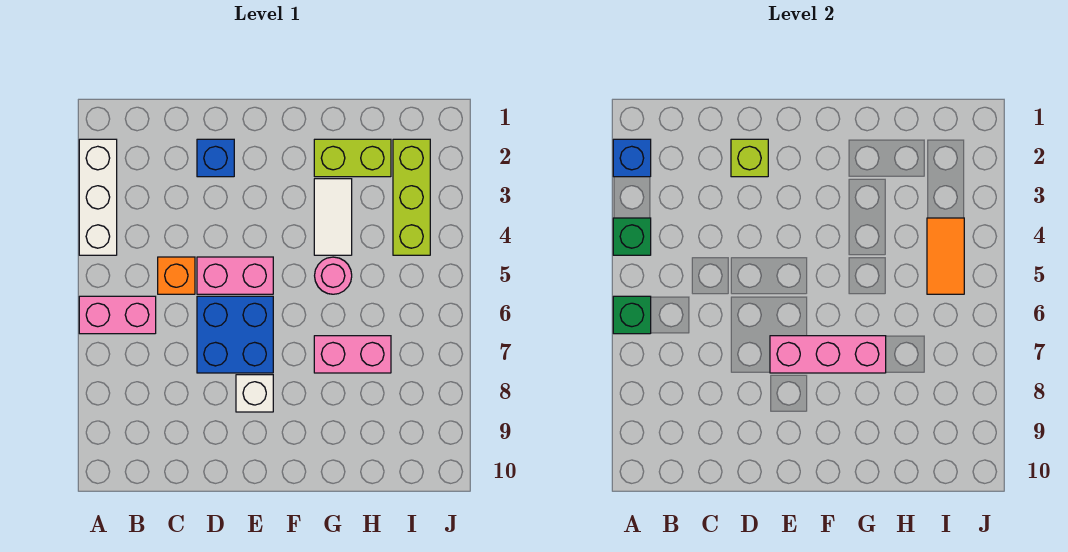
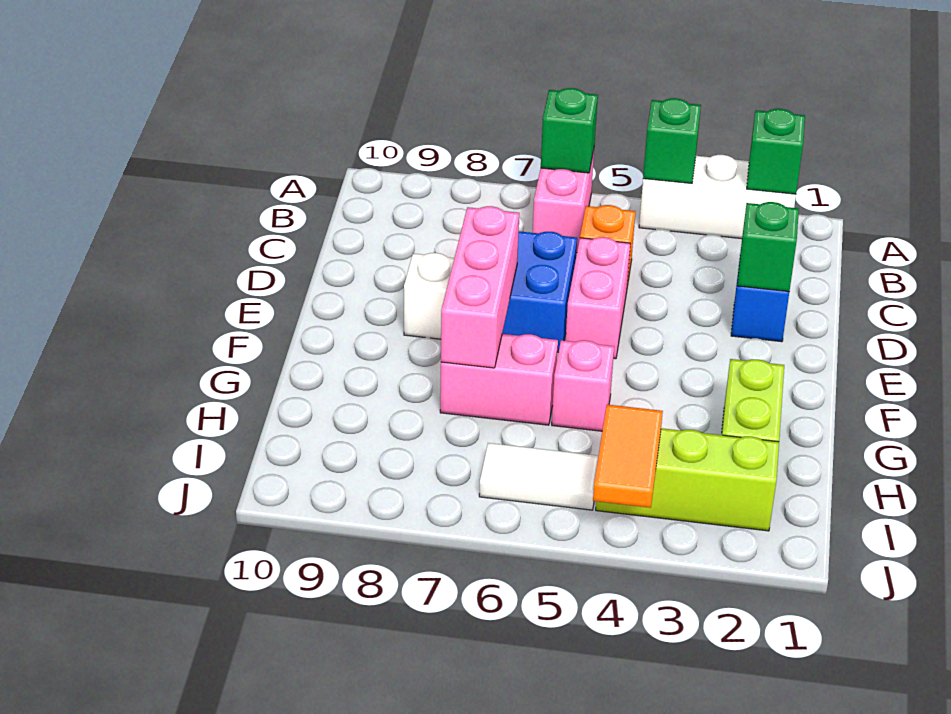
blue brick A2 level 2 -> green brick A2 level 2
lime brick D2 level 2 -> green brick D2 level 2
white tile G3:G4 level 1 -> white tile I5:I6 level 1
pink round brick G5 level 1 -> pink brick G5 level 1
pink brick G7:H7 level 1 -> pink brick G6:G7 level 1
orange tile I4:I5 level 2 -> orange tile I4:J4 level 2

